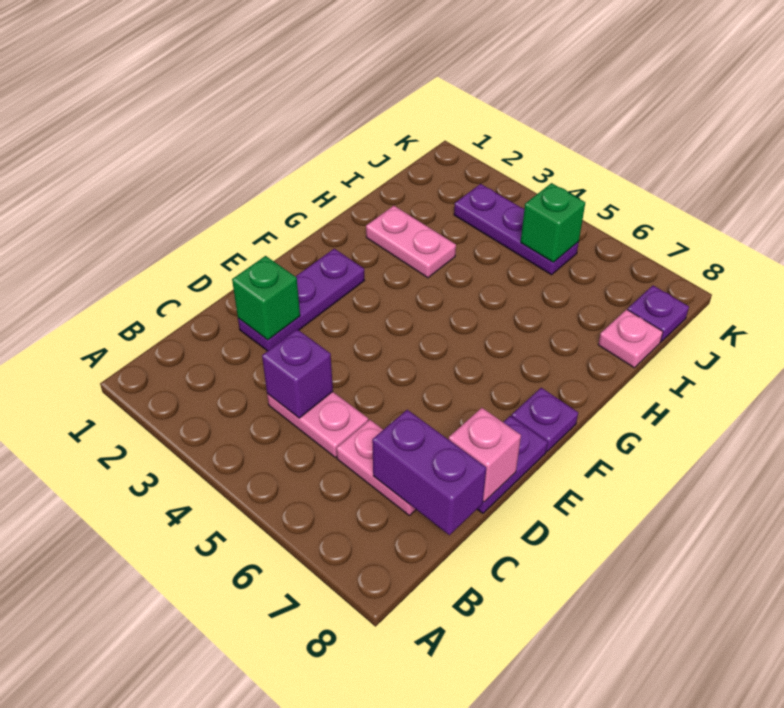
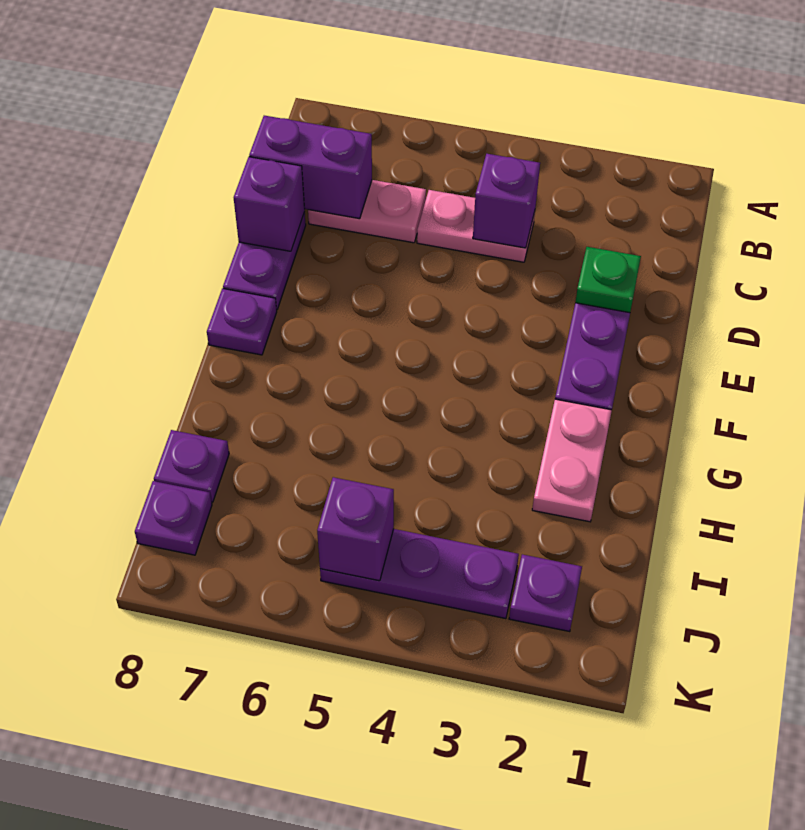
green brick D2 level 2 -> green plate D2 level 2
pink brick D8 level 2 -> purple brick D8 level 2
pink plate H2:H3 level 1 -> pink plate G2:H2 level 1
pink plate I8 level 1 -> purple plate I8 level 1
none -> purple plate J2 level 1
green brick J5 level 2 -> purple brick J5 level 2

